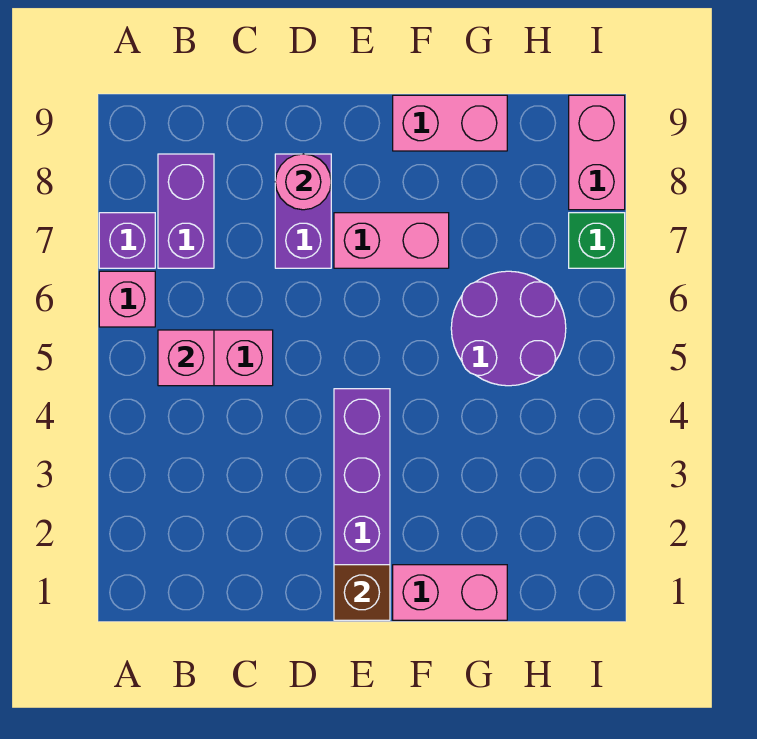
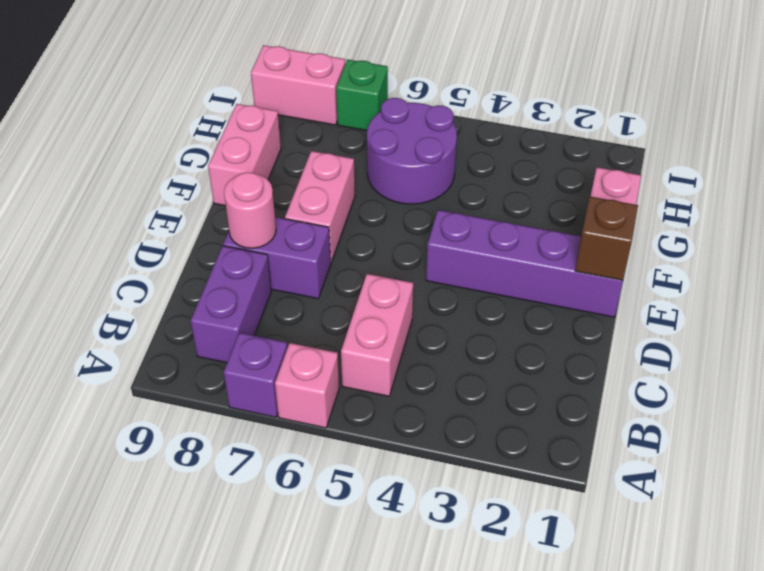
pink brick B5 level 2 -> none
purple brick B7:B8 level 1 -> purple brick B8:C8 level 1

